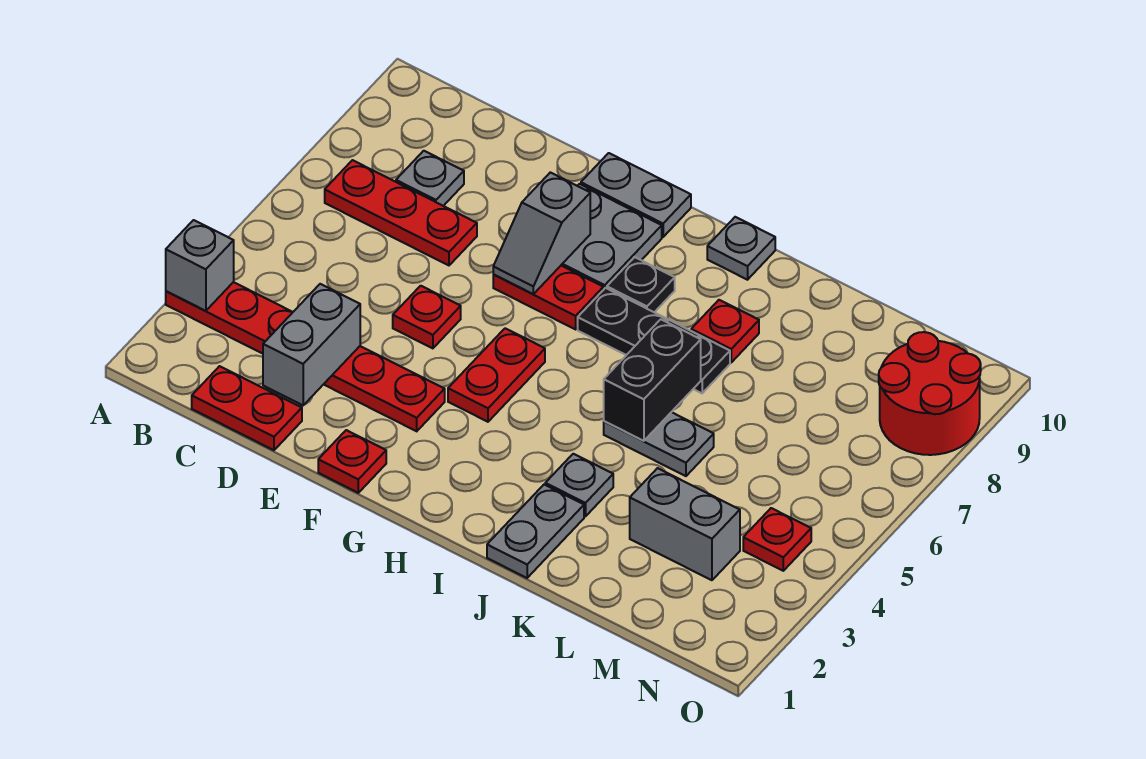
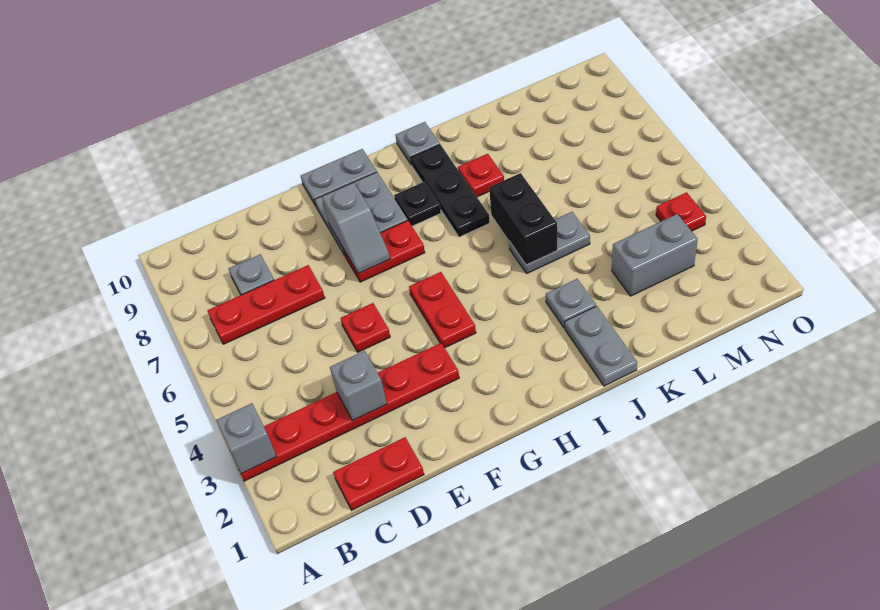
grey brick D2:D3 level 2 -> grey brick D3 level 2
red plate F1 level 1 -> none
black plate H7:J7 level 1 -> black plate I7:I9 level 1
red round brick N8:O9 level 1 -> none

